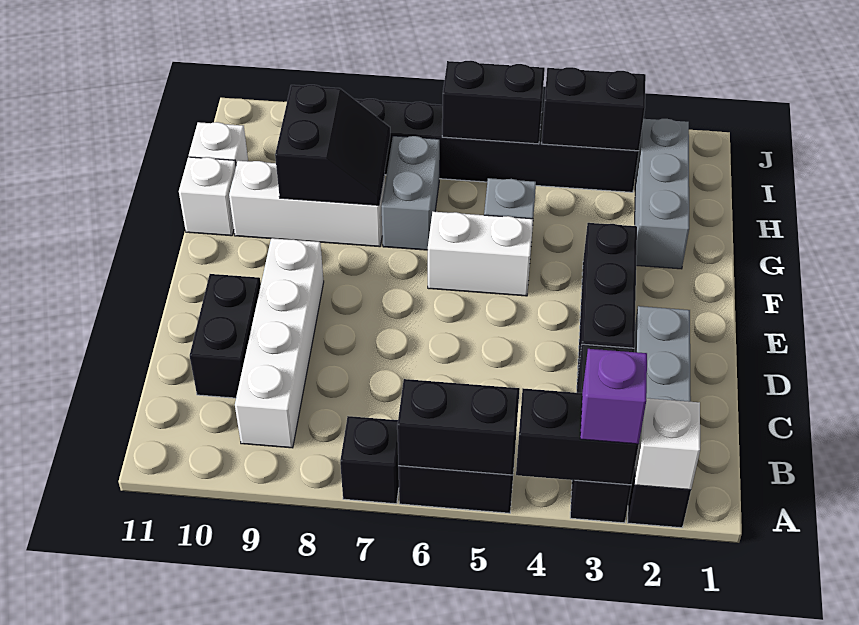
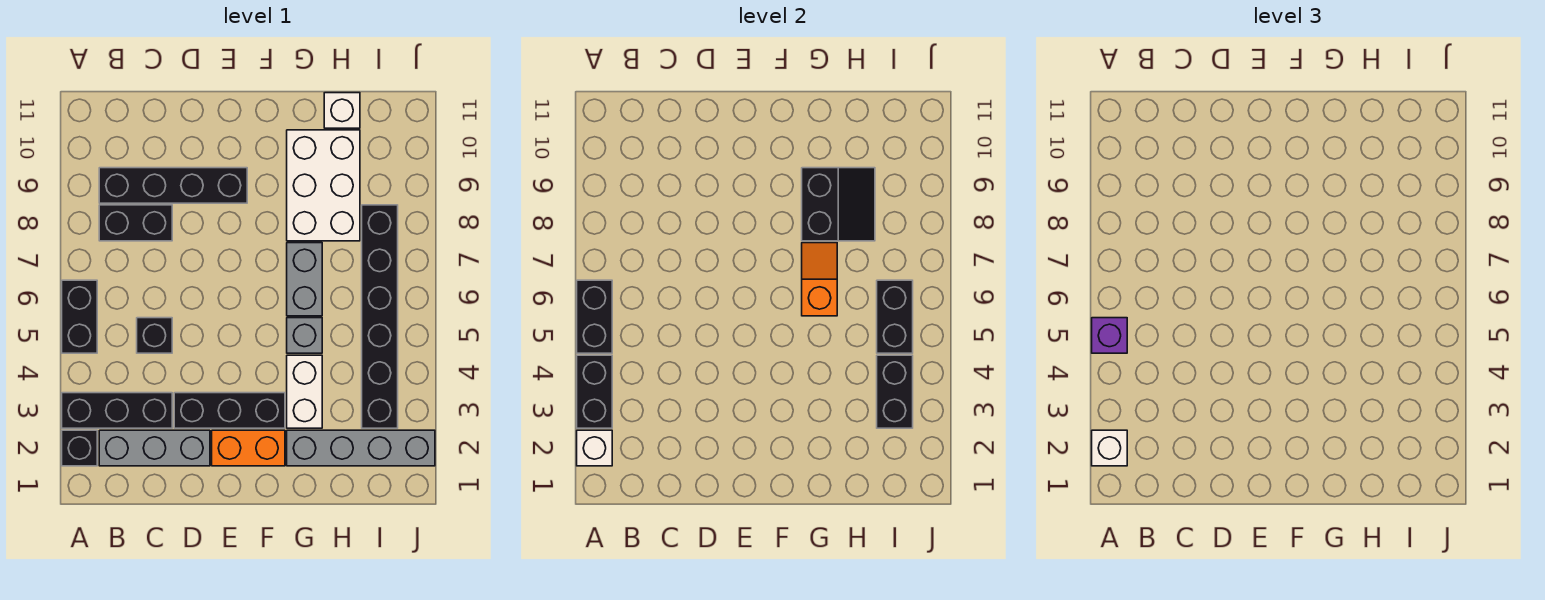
purple brick A3 level 3 -> purple brick A5 level 3
black brick A7 level 1 -> black brick C5 level 1
white brick B9:E9 level 1 -> black brick B9:E9 level 1
black brick C10:D10 level 1 -> black brick B8:C8 level 1
none -> orange brick E2:F2 level 1
white brick F5:F6 level 1 -> white brick G3:G4 level 1
grey brick G2:I2 level 1 -> grey brick G2:J2 level 1
none -> orange slope G6:G7 level 2 top 6
grey brick G7:H7 level 1 -> grey brick G6:G7 level 1
white brick G8:G10 level 1 -> white brick G8:H10 level 1
black slope G8:H9 level 2 top 9 -> black slope G8:H9 level 2 top G
white brick G11 level 1 -> white brick A2 level 3

